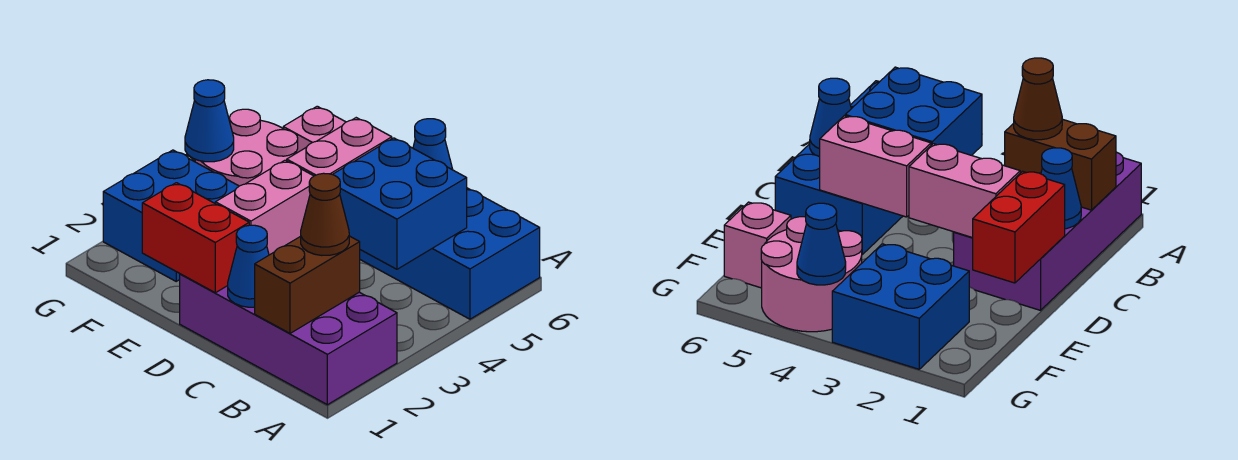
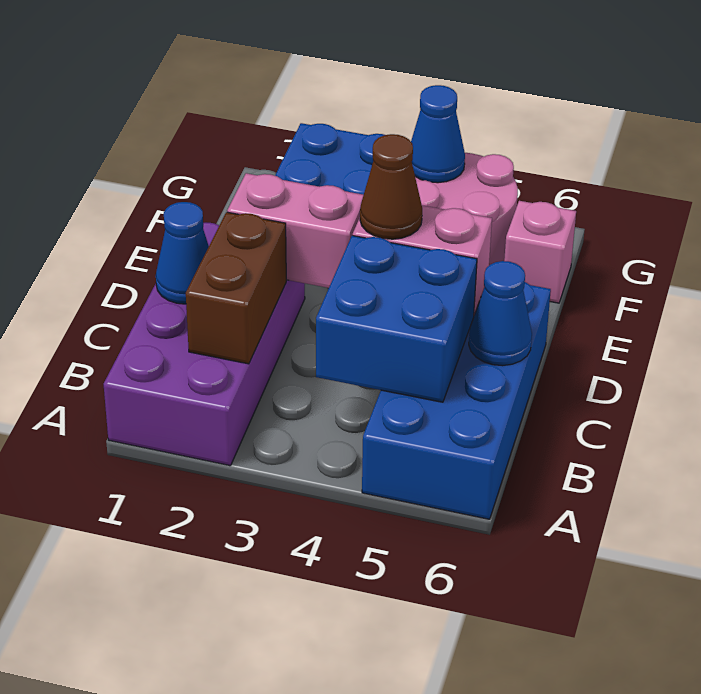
brown brick B1:B2 level 2 -> brown brick B2:C2 level 2
brown cone B2 level 3 -> brown cone D4 level 3
red brick D1:E1 level 2 -> none

